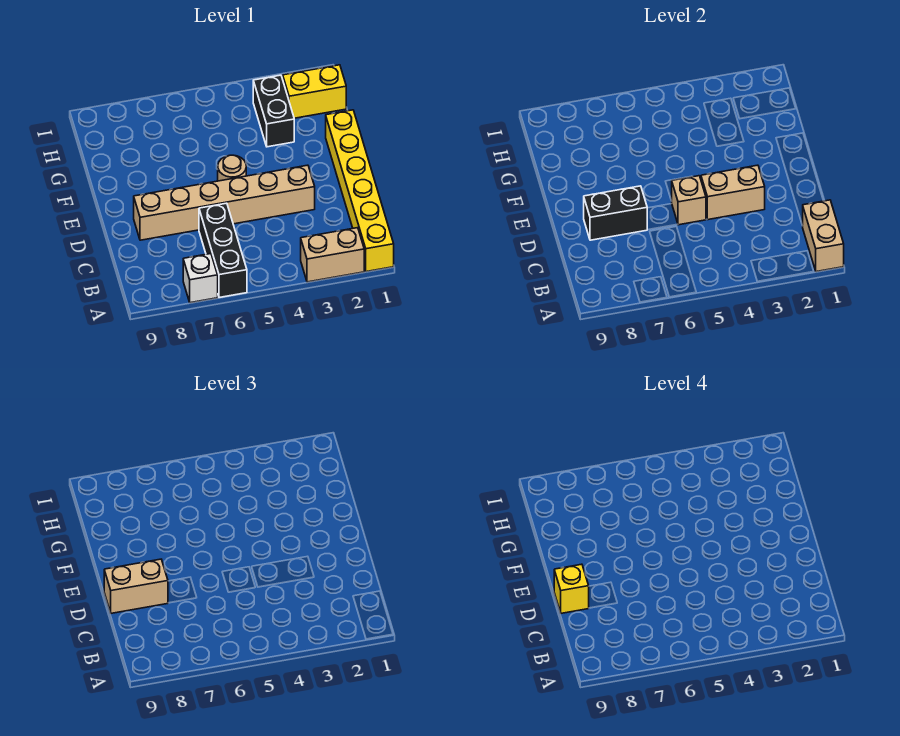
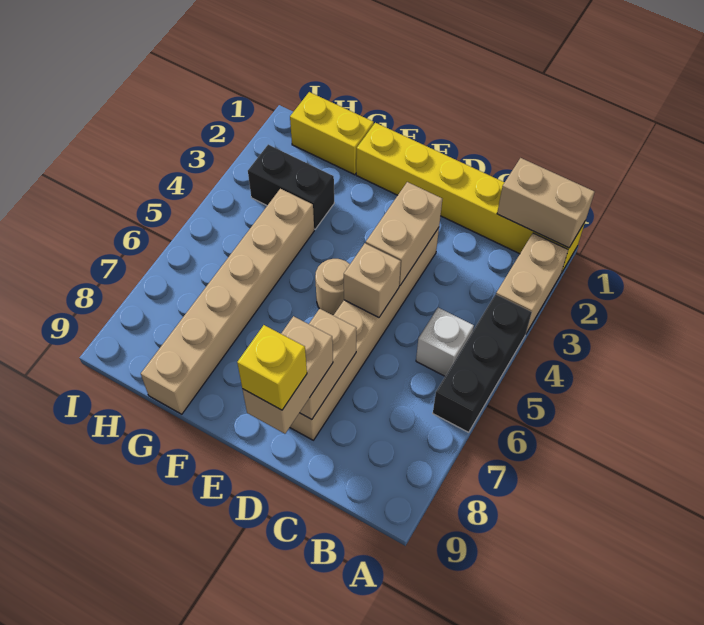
black brick A6:C6 level 1 -> black brick A4:A6 level 1
white brick A7 level 1 -> white brick B5 level 1
black brick D7:D8 level 2 -> tan brick D7:D8 level 2
none -> tan brick G4:G9 level 1
yellow brick H1:H2 level 1 -> yellow brick G1:H1 level 1

